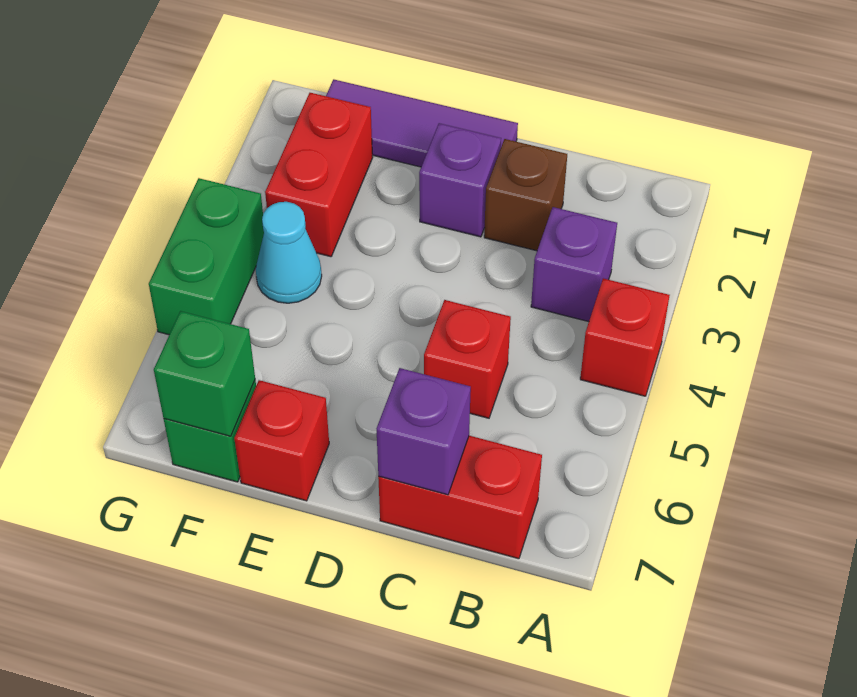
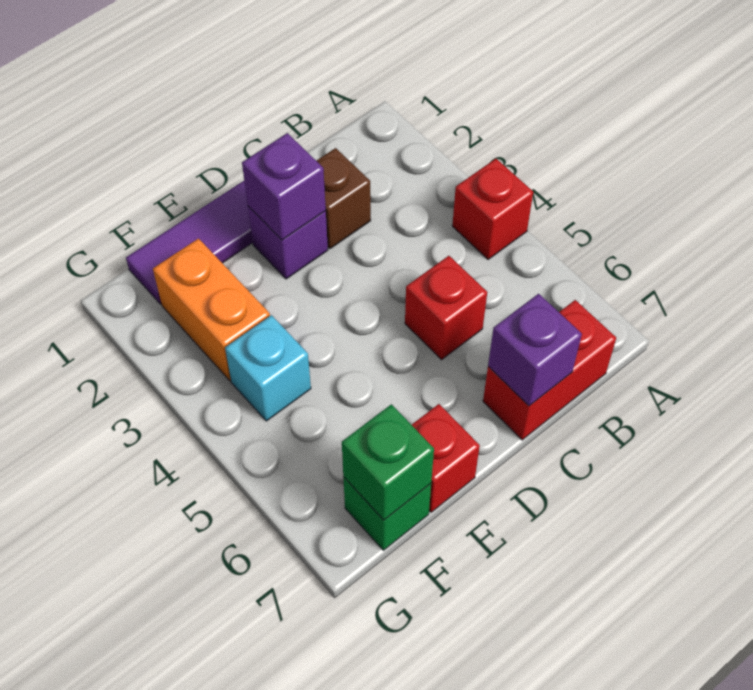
purple brick B3 level 1 -> purple brick D2 level 2
red brick F2:F3 level 1 -> orange brick F2:F3 level 1
cyan cone F4 level 1 -> cyan brick F4 level 1
green brick G4:G5 level 1 -> none

